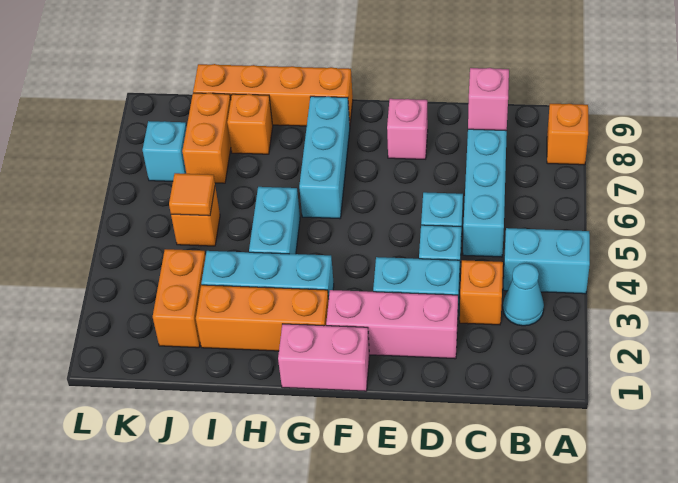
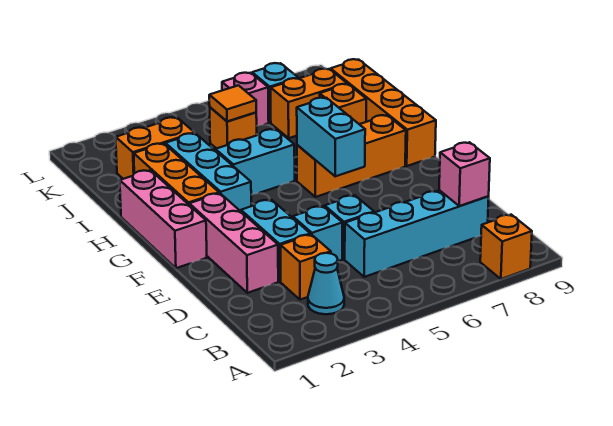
cyan brick A4:B4 level 1 -> cyan brick F6:G6 level 2
pink brick E8 level 1 -> pink brick K6 level 1
pink brick F1:G1 level 1 -> pink brick F1:H1 level 1
cyan brick G6:G8 level 1 -> orange brick G6:G8 level 1

